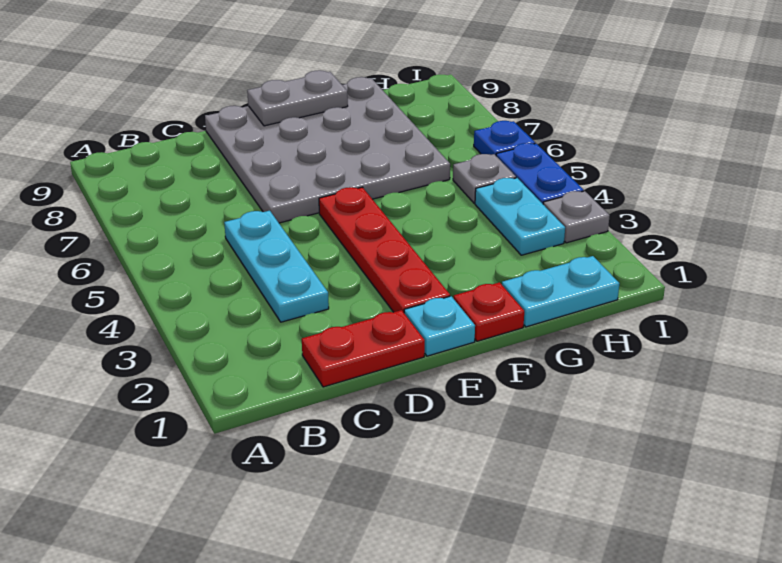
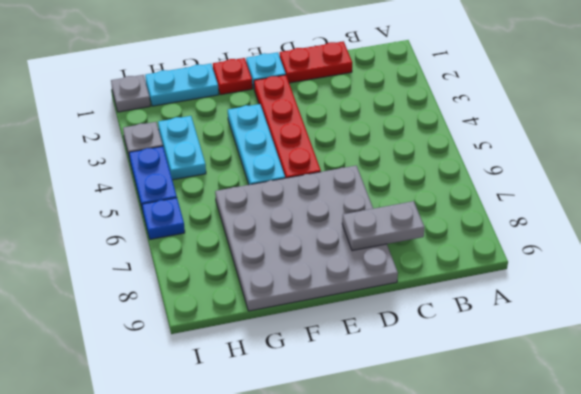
cyan plate C3:C5 level 1 -> cyan plate F3:F5 level 1
grey plate E9:F9 level 2 -> grey plate C8:D8 level 2
grey plate H5 level 1 -> grey plate I1 level 1

